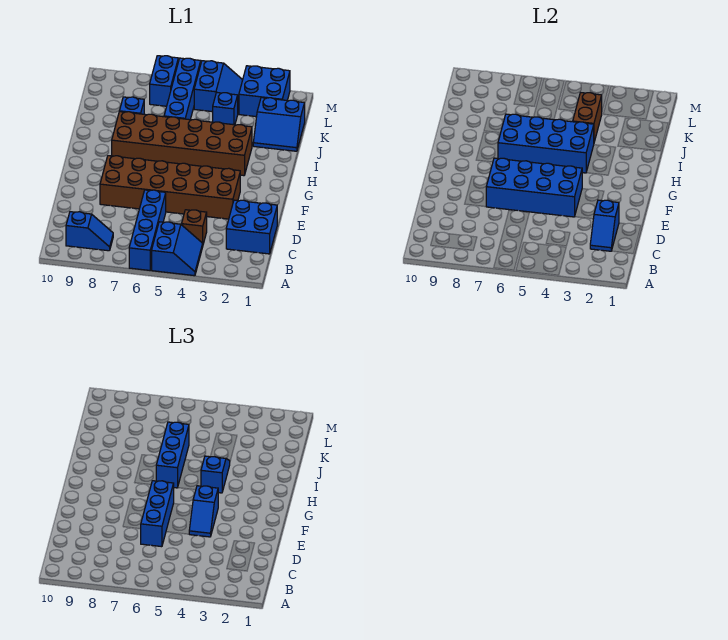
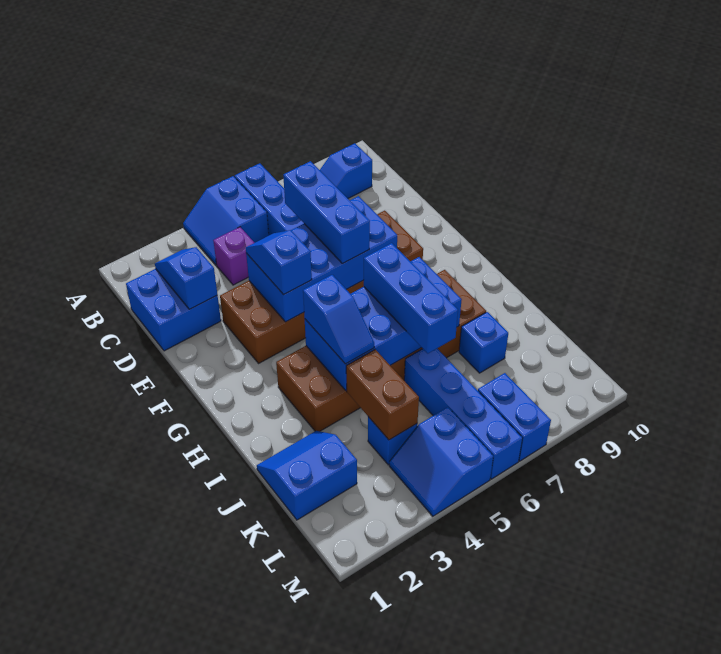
brown brick C4 level 1 -> purple brick C4 level 1
blue brick L2:M3 level 1 -> none

